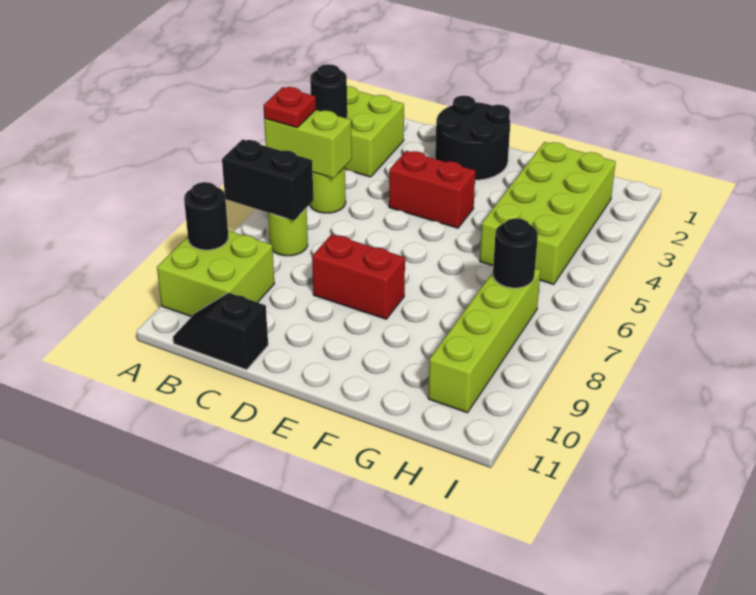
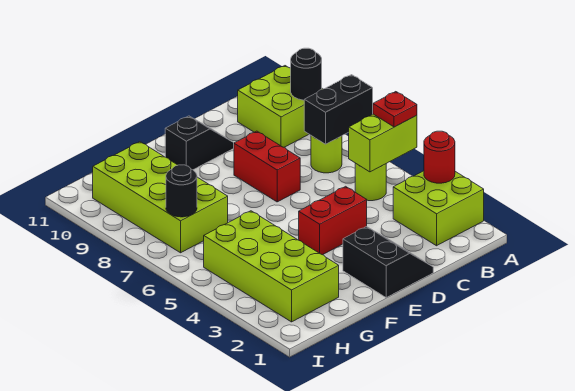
black round brick A3 level 2 -> red round brick A3 level 2
black slope B11:C11 level 1 top C -> black slope D10:E10 level 1 top E
black round brick D1:E2 level 1 -> black slope D1:E2 level 1 top E
red brick D8:E8 level 1 -> red brick D7:D8 level 1
lime brick H7:H10 level 1 -> lime brick G7:H10 level 1

